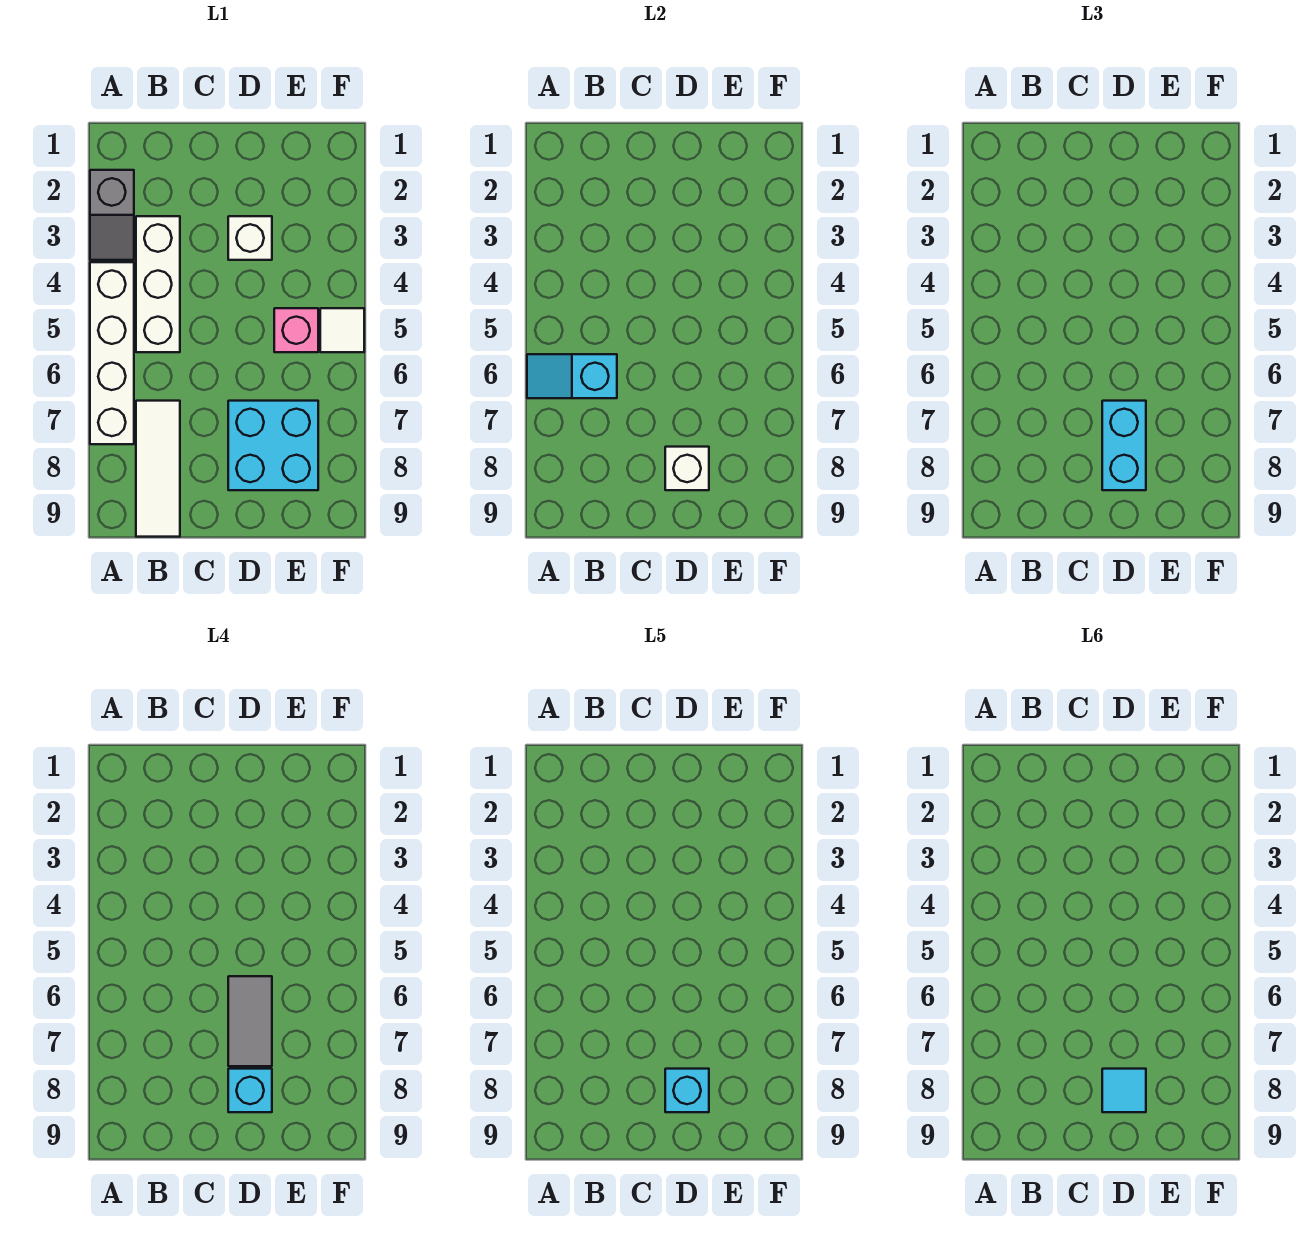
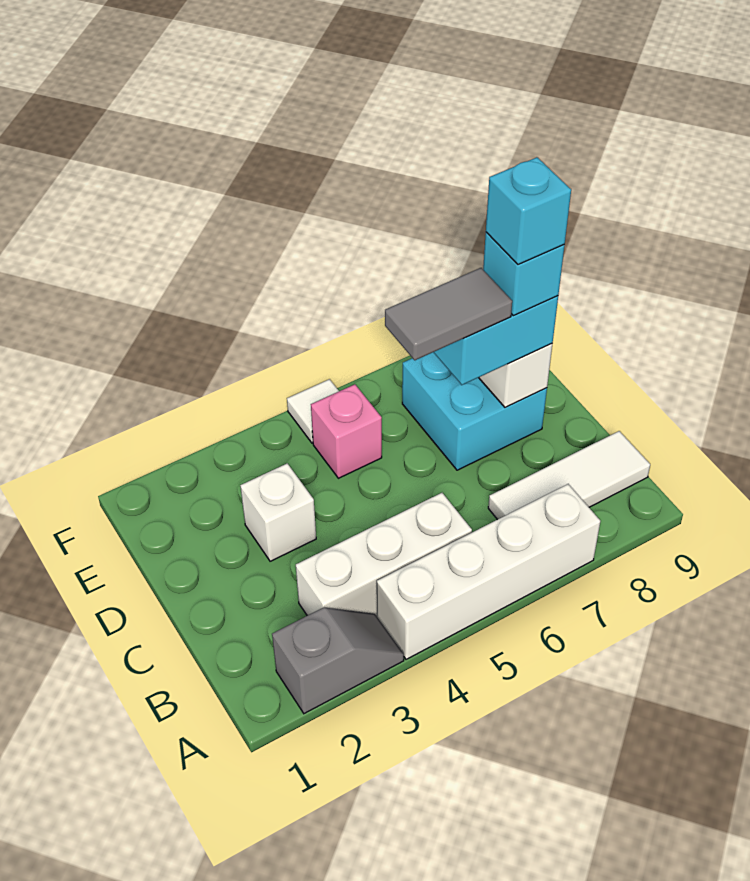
cyan slope A6:B6 level 2 top B -> none
cyan tile D8 level 6 -> none

